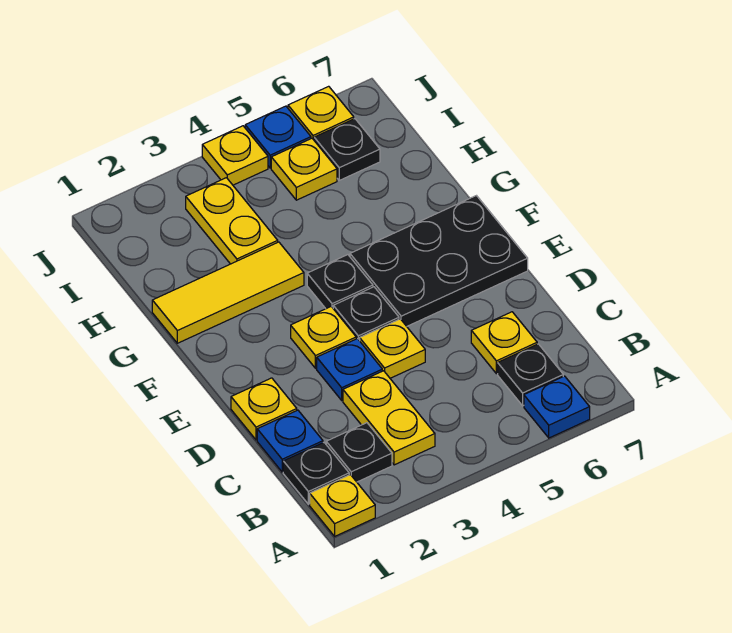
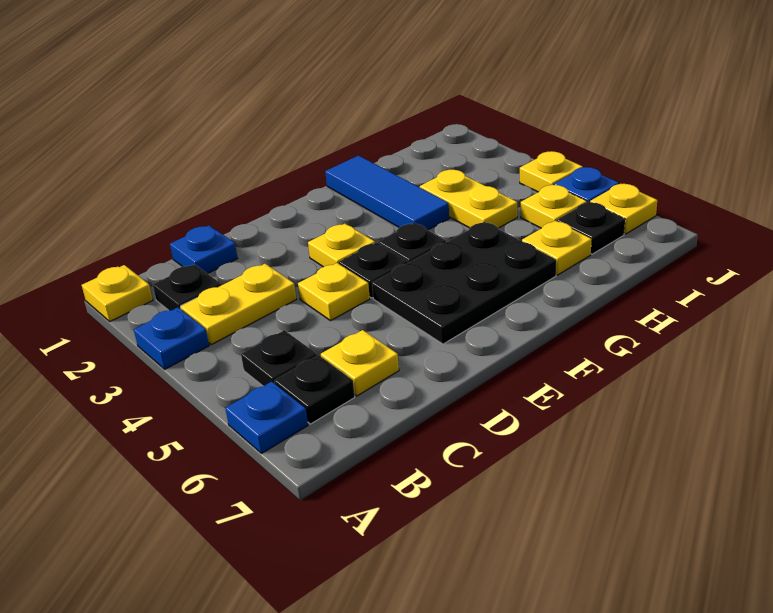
black plate B1 level 1 -> black plate B5 level 1
yellow plate D1 level 1 -> yellow plate H6 level 1
blue plate D3 level 1 -> blue plate A3 level 1
black plate E5:F7 level 1 -> black plate E5:G6 level 1
yellow tile G1:G3 level 1 -> blue tile G1:G3 level 1
yellow plate H3:I3 level 1 -> yellow plate H3:H4 level 1

